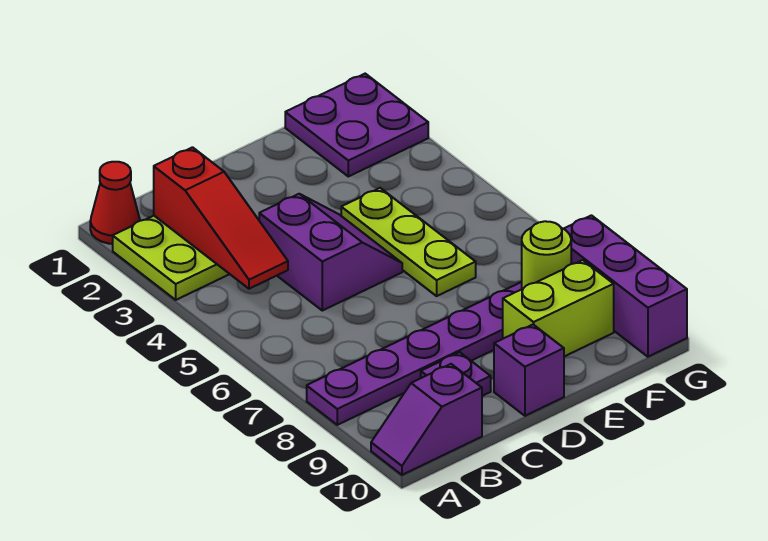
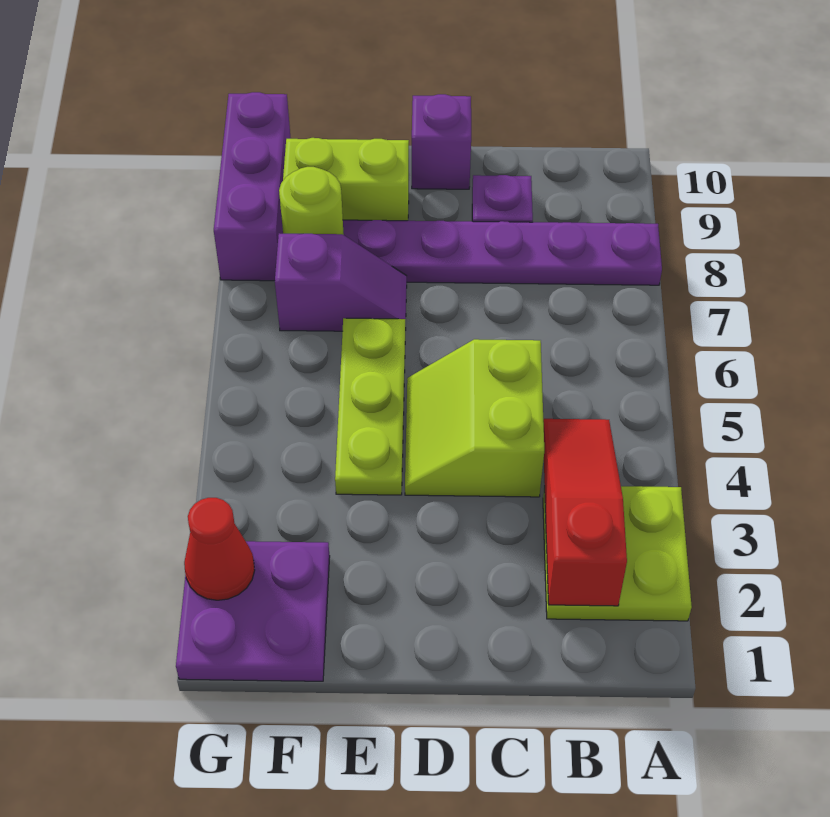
red cone A1 level 1 -> red cone G2 level 2
purple slope A10:B10 level 1 top B -> purple slope E7:F7 level 1 top F
purple slope C4:D5 level 1 top C -> lime slope C4:D5 level 1 top C

